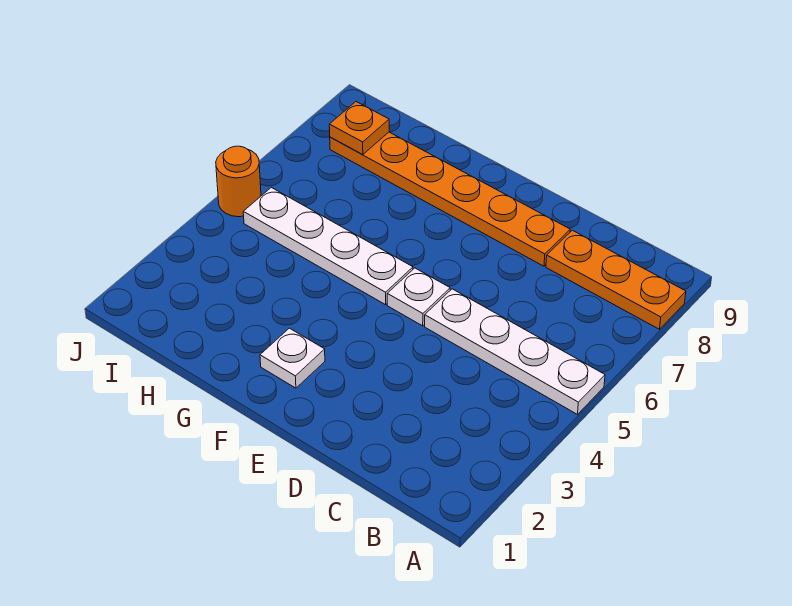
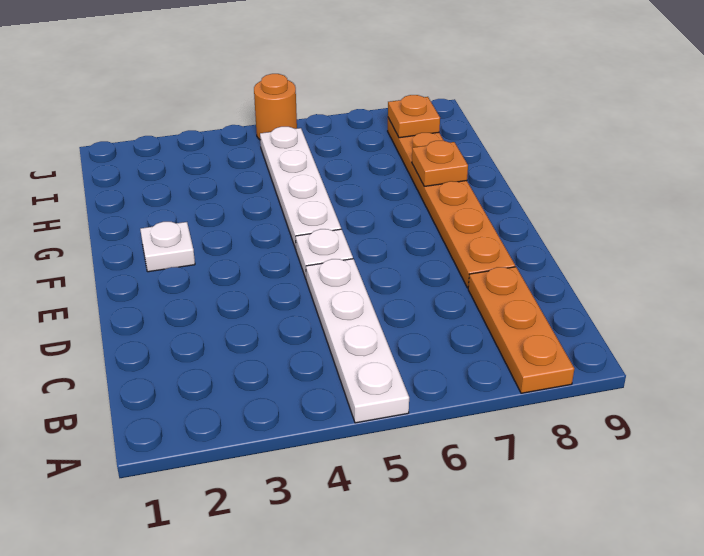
none -> orange plate G8 level 2

